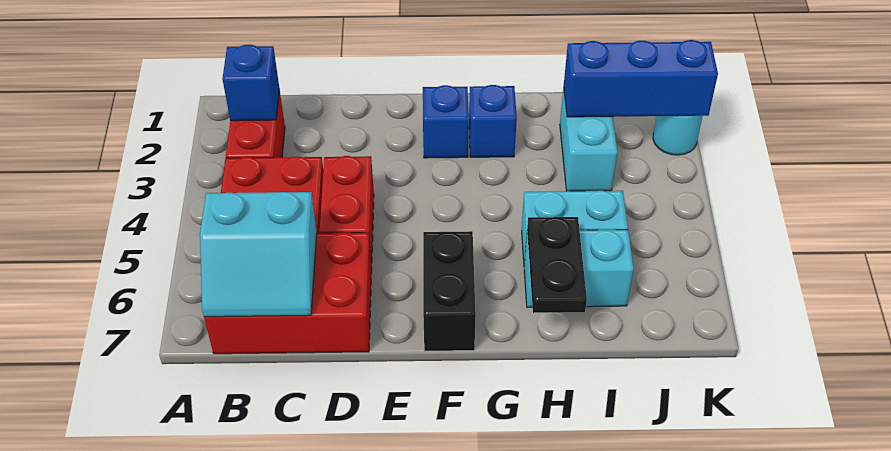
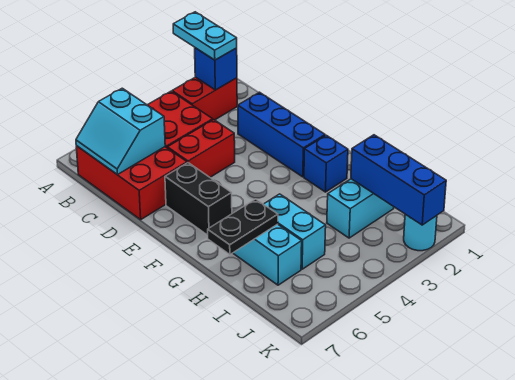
none -> cyan plate A2:B2 level 3
blue brick F2 level 1 -> blue brick D2:F2 level 1
black brick F6:F7 level 1 -> black brick E6:F6 level 1

